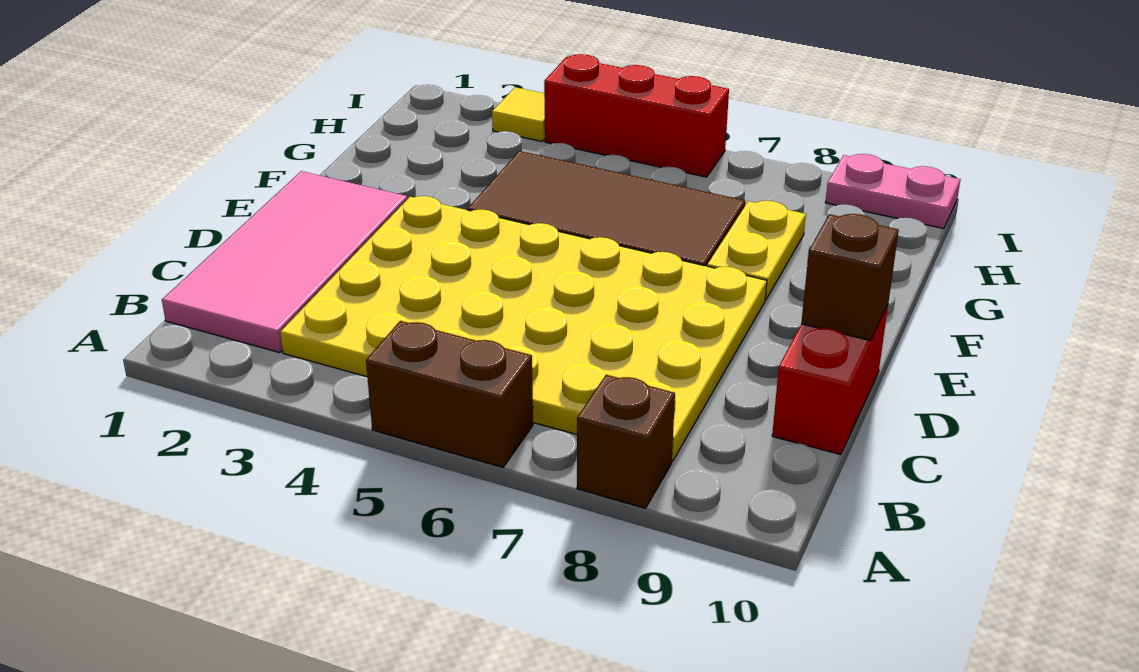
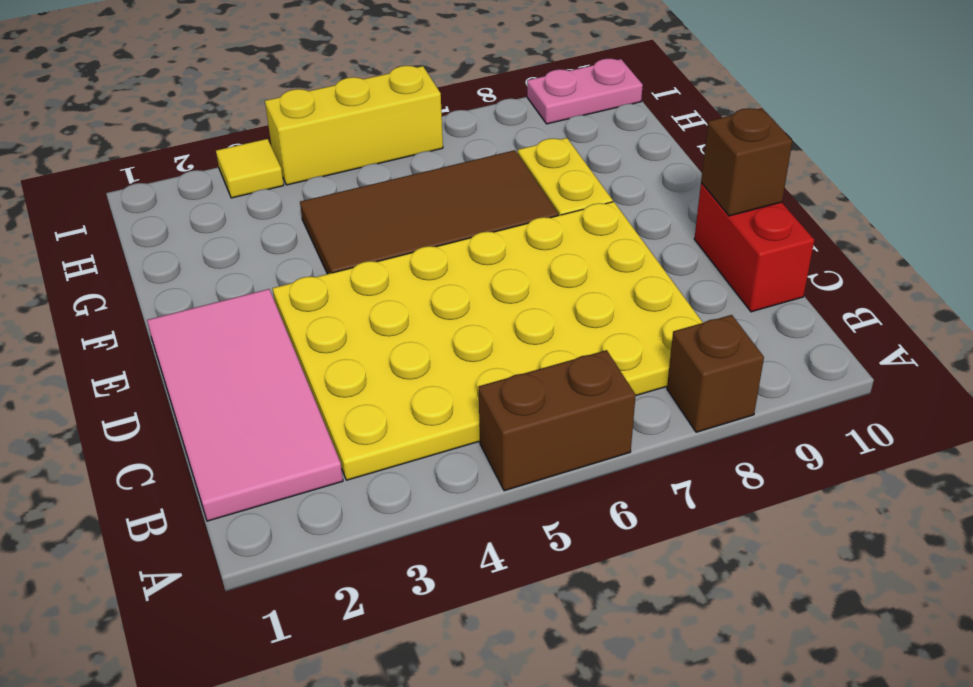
red brick I4:I6 level 1 -> yellow brick I4:I6 level 1

